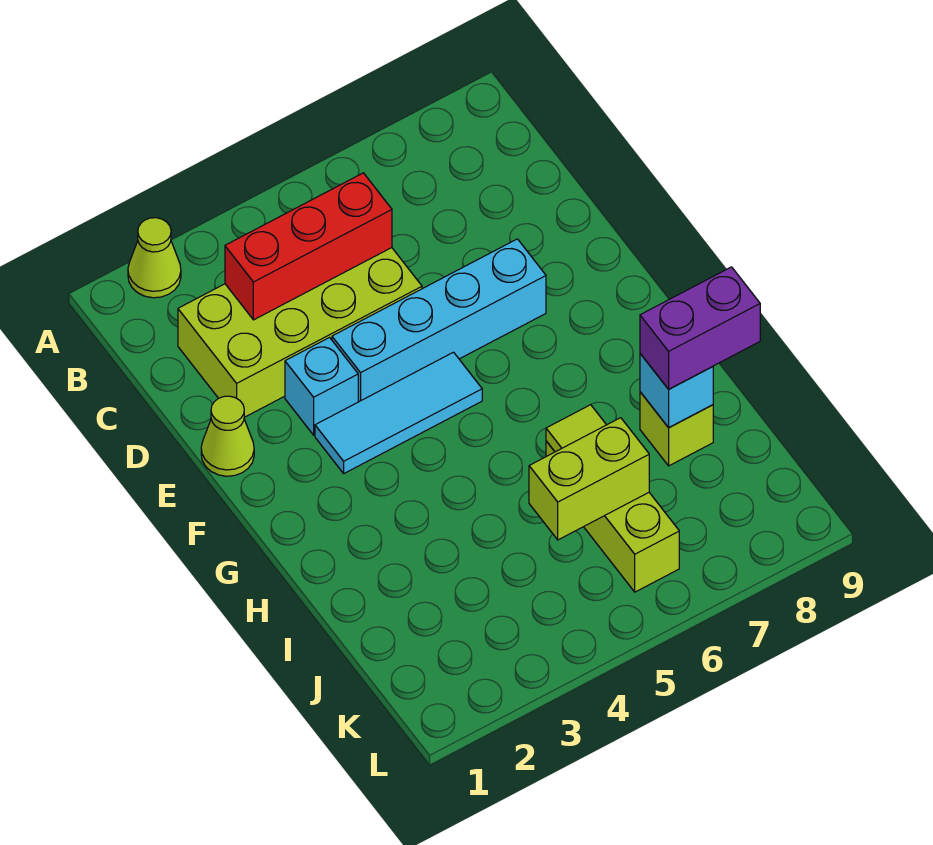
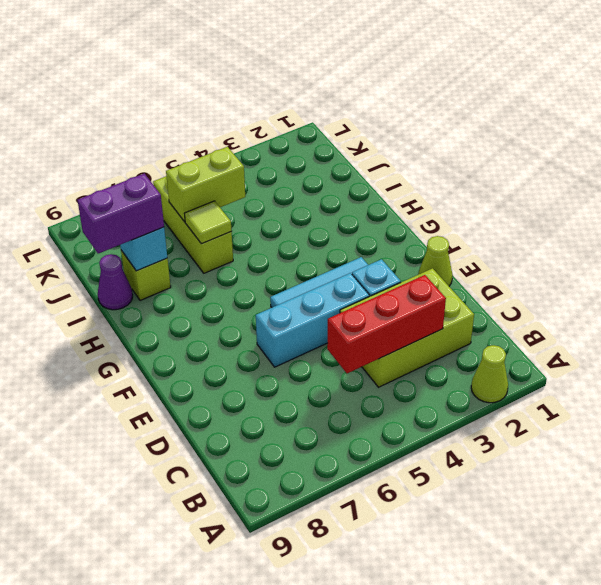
lime brick C2:D5 level 1 -> lime brick C2:D4 level 1
cyan brick E4:E7 level 1 -> cyan brick E4:E6 level 1
none -> purple cone I9 level 1

